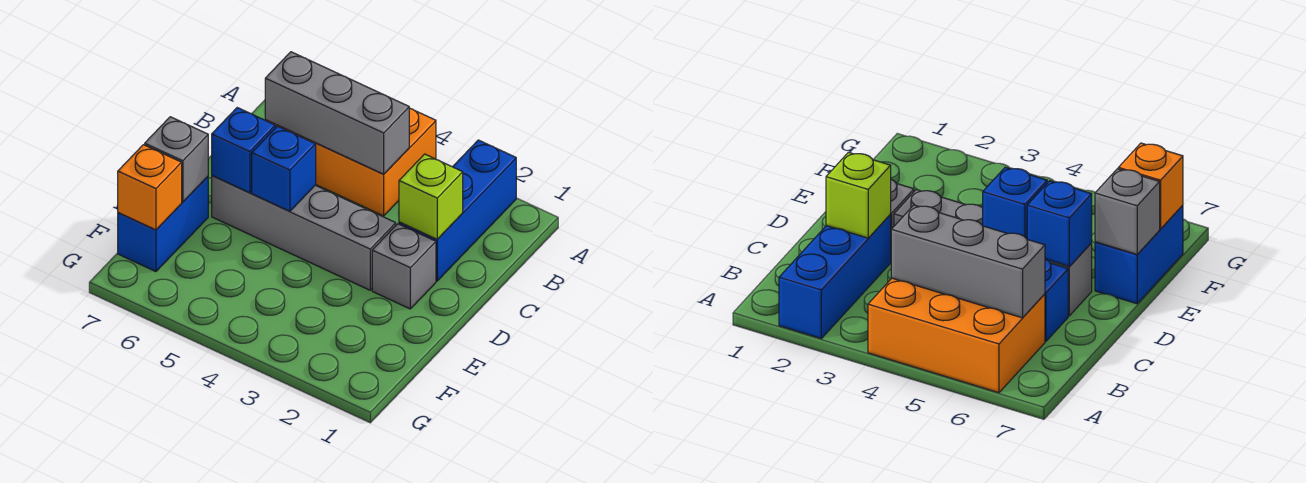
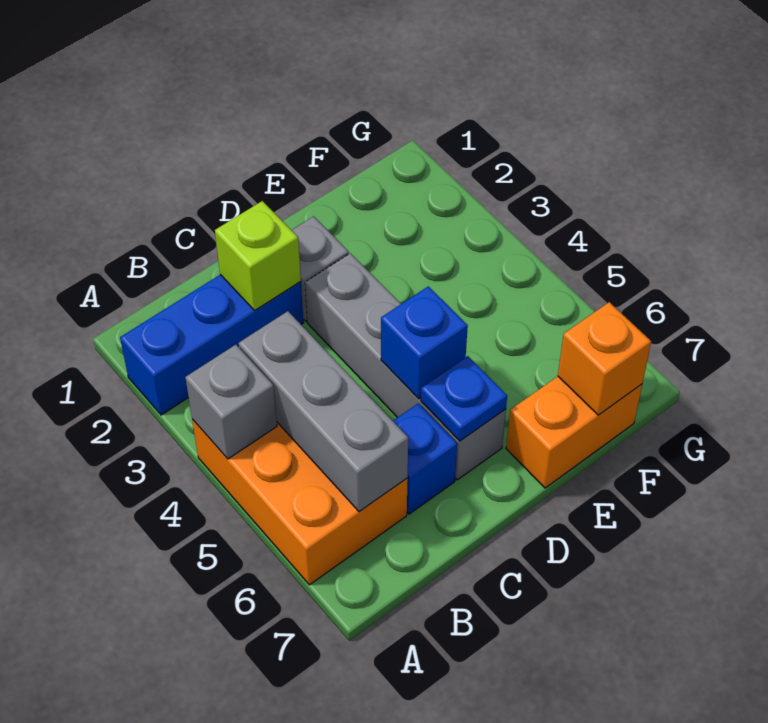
blue brick D6 level 2 -> blue plate D6 level 2
blue brick E7:F7 level 1 -> orange brick E7:F7 level 1
grey brick E7 level 2 -> grey brick A4 level 2

